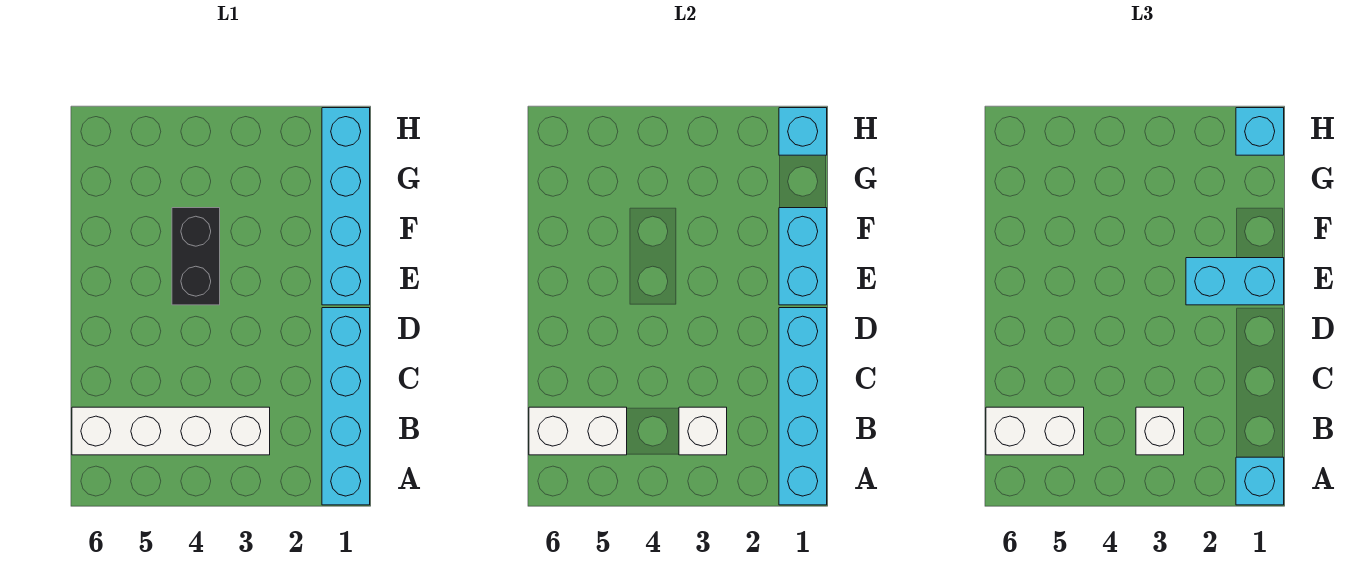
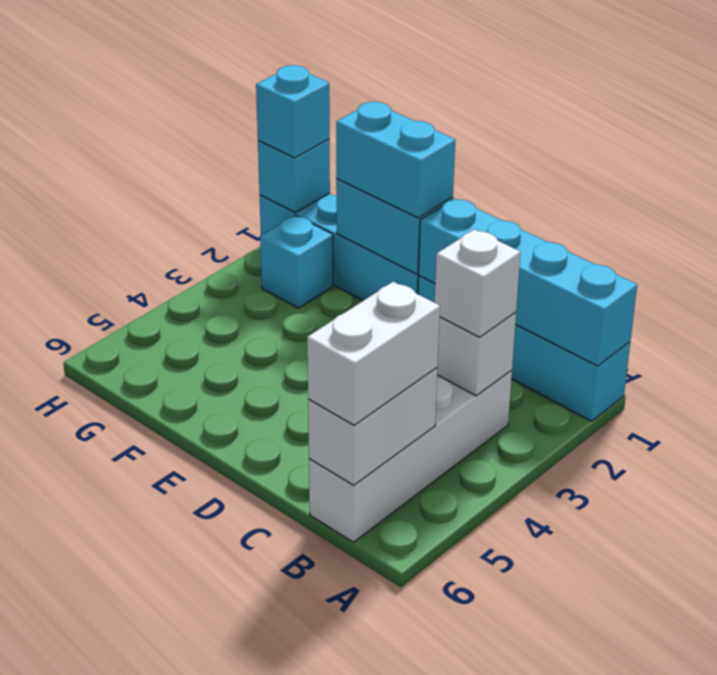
cyan brick A1 level 3 -> cyan brick G2 level 1
cyan brick E1:E2 level 3 -> cyan brick E1:F1 level 3
black brick E4:F4 level 1 -> none

